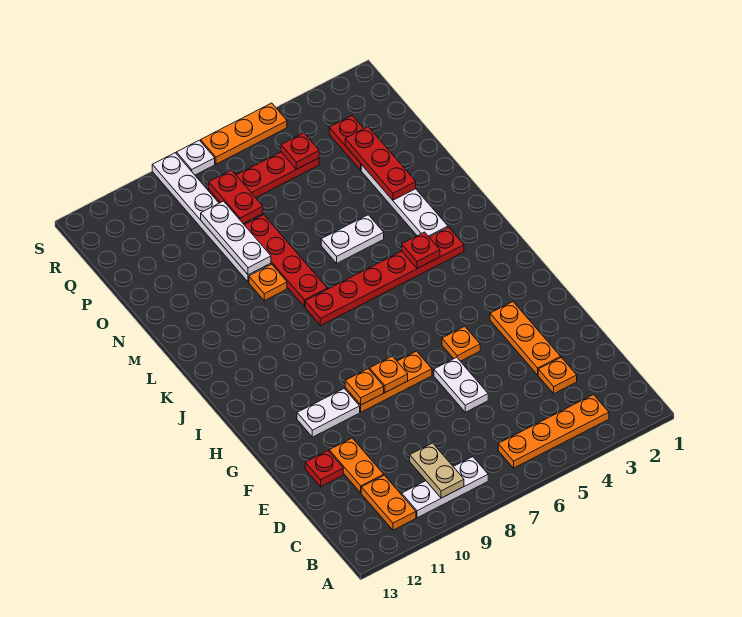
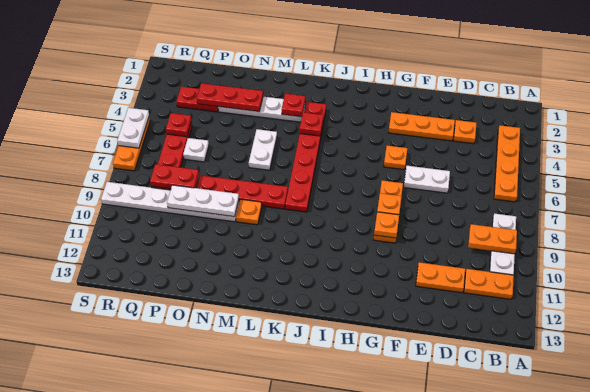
tan plate B9:C9 level 2 -> orange plate B9:C9 level 2
red plate E12 level 1 -> red plate L3 level 2
white plate G10:G11 level 1 -> white plate S5:S6 level 2
white plate S8 level 1 -> white plate P6 level 1

